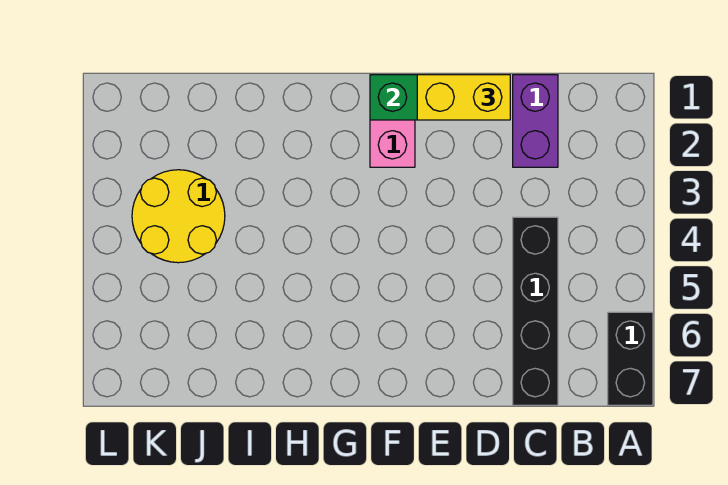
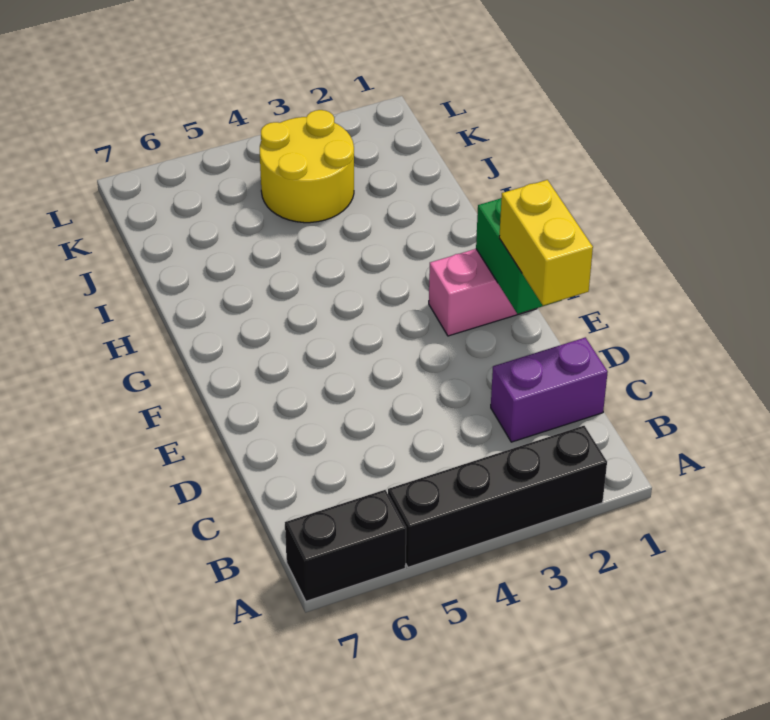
black brick C4:C7 level 1 -> black brick A2:A5 level 1

